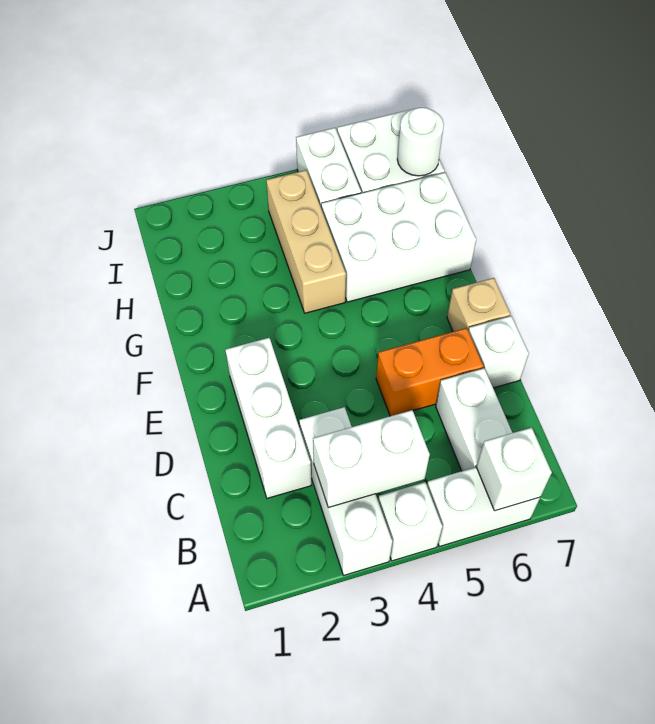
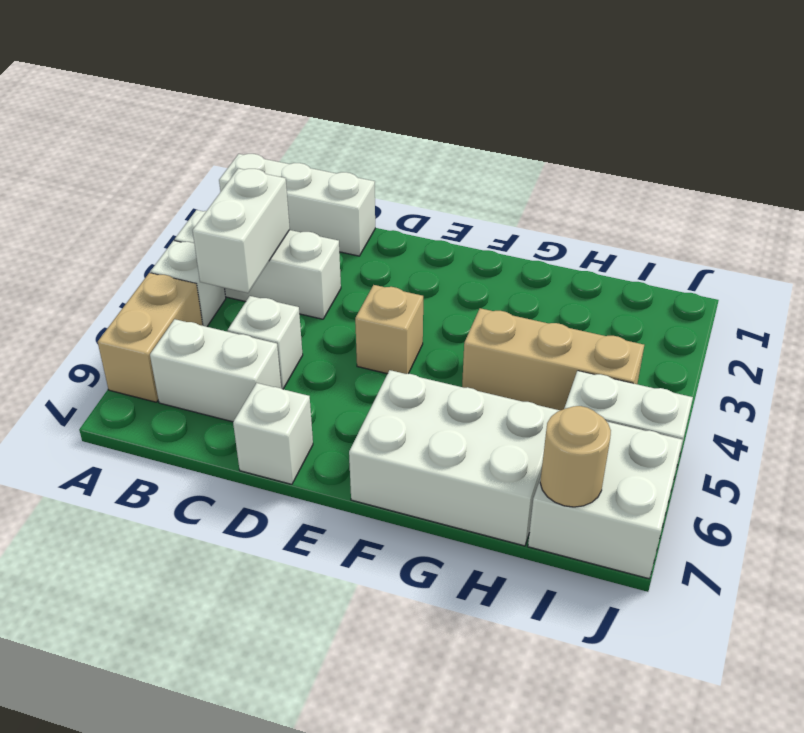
white brick A5:A6 level 1 -> tan brick A5:A6 level 1
white brick A6 level 2 -> white brick C5 level 1
white brick C2:E2 level 1 -> white brick A1:C1 level 1
orange brick D5:D6 level 1 -> none
tan brick E7 level 1 -> tan brick E4 level 1
white brick G5:H7 level 1 -> white brick F6:H7 level 1
white round brick I7 level 2 -> tan round brick I7 level 2

